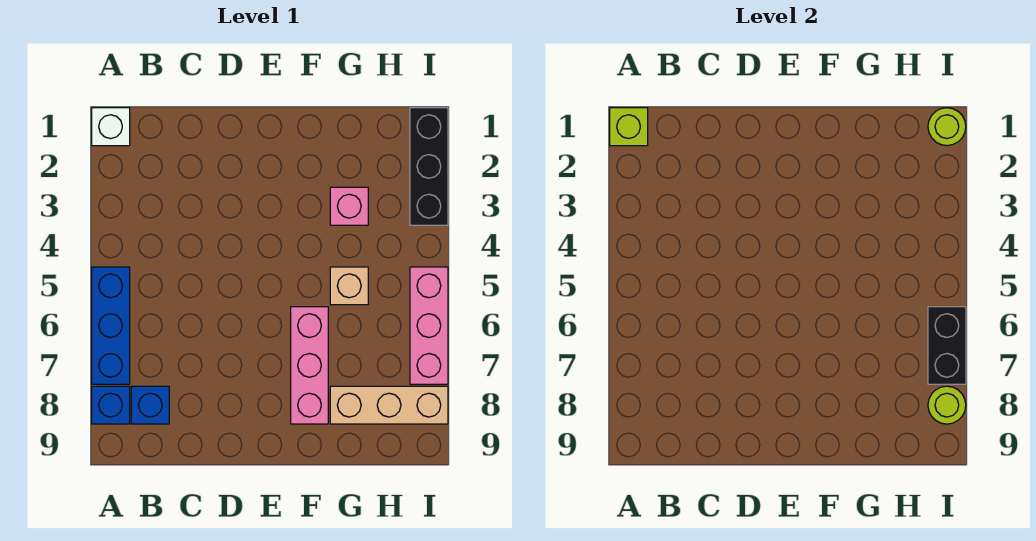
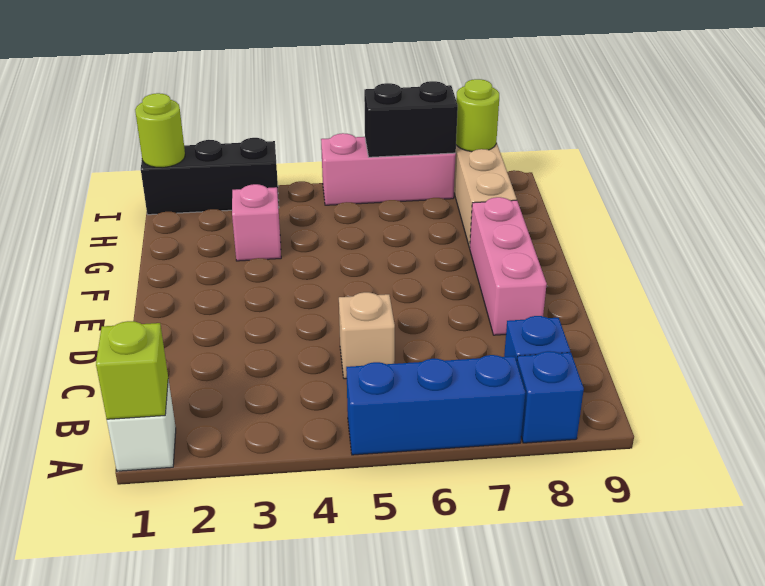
pink brick F6:F8 level 1 -> pink brick D8:F8 level 1
tan brick G5 level 1 -> tan brick C5 level 1

